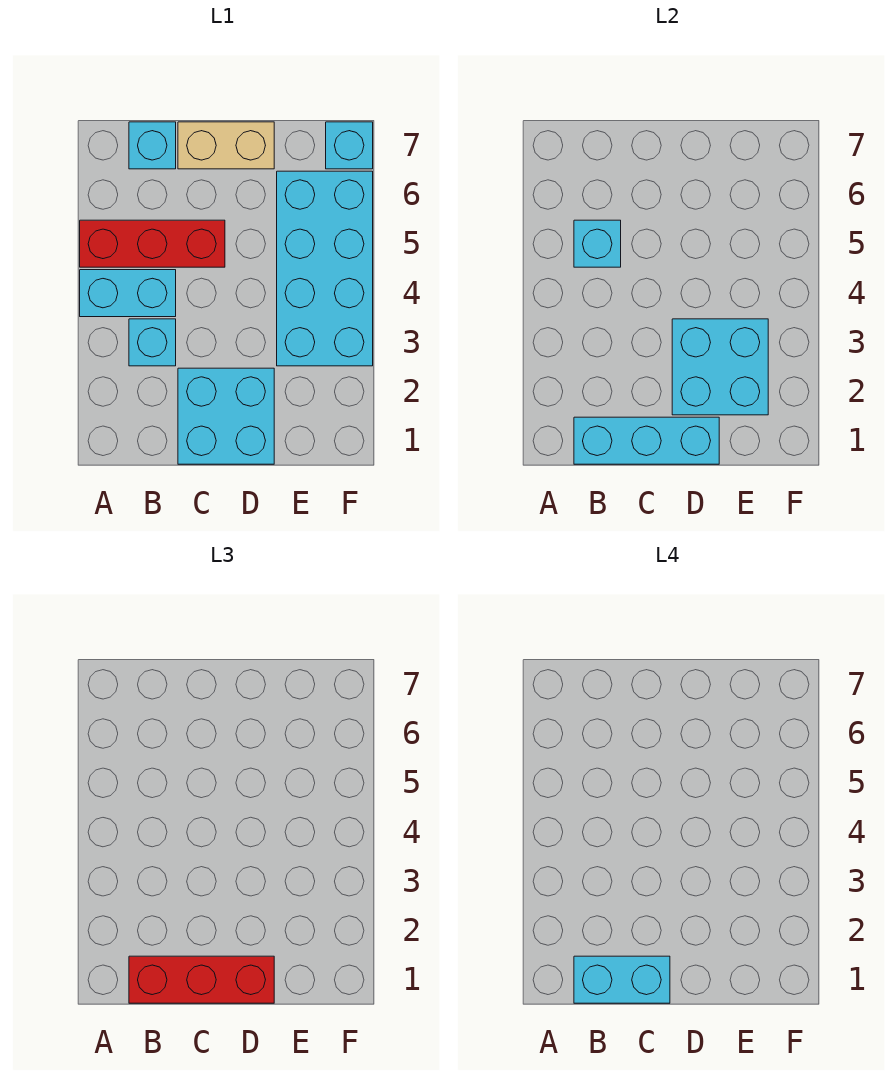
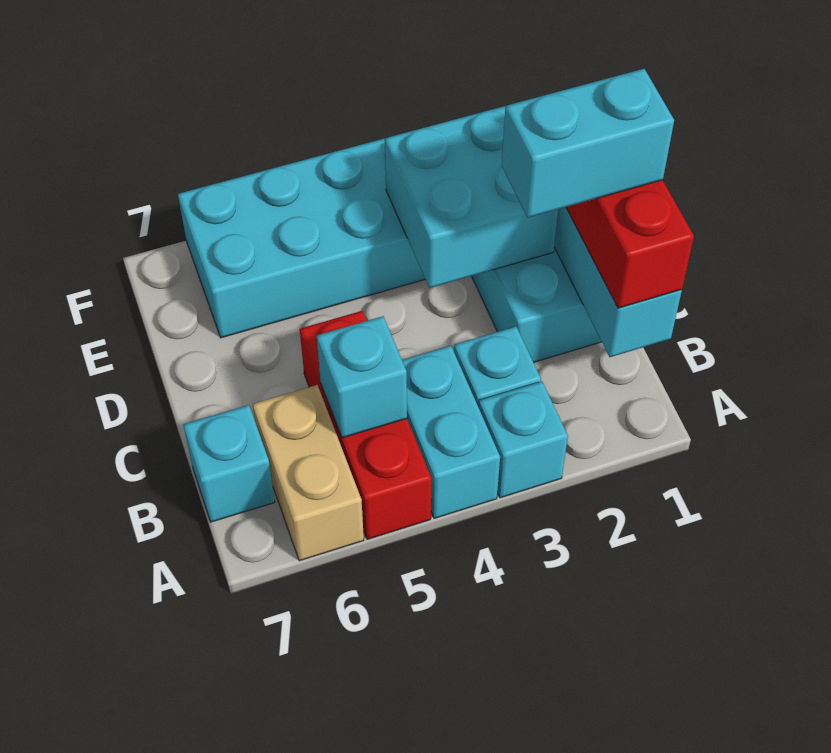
cyan brick B1:C1 level 4 -> cyan brick C1:C2 level 4
tan brick C7:D7 level 1 -> tan brick A6:B6 level 1
cyan brick F7 level 1 -> cyan brick A3 level 1

